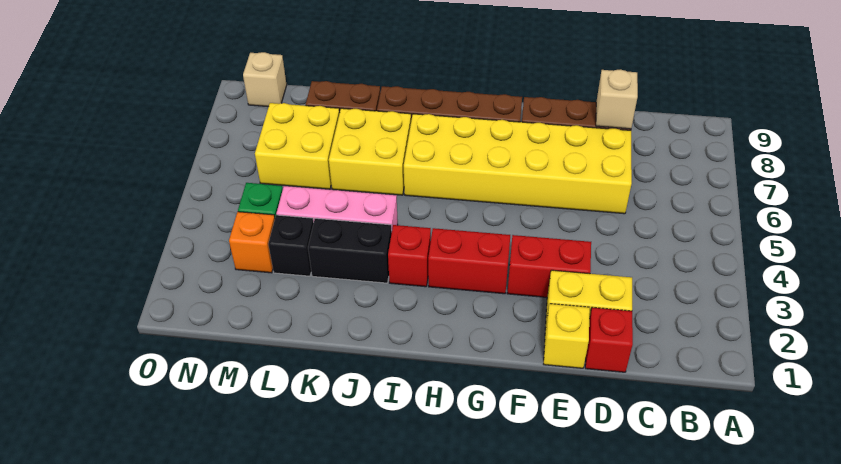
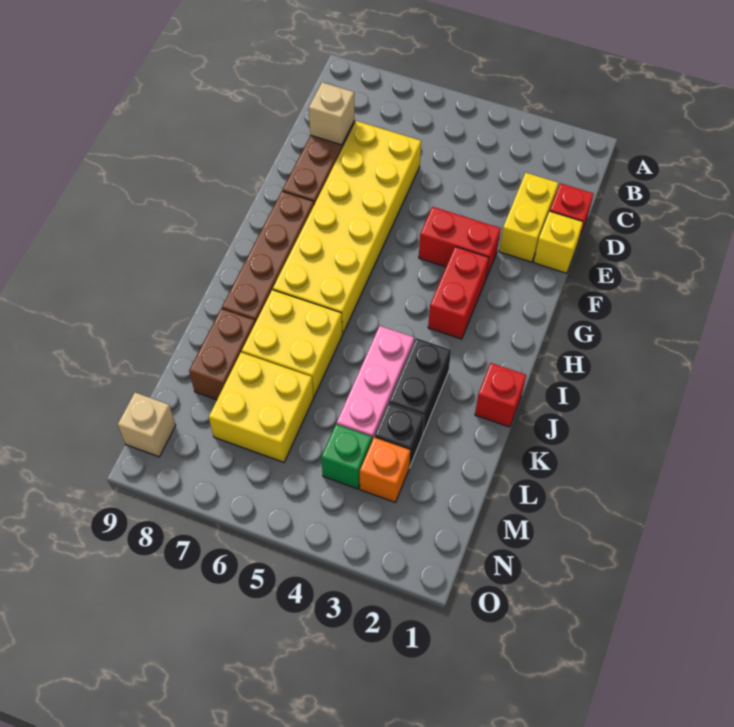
red brick E3:F3 level 1 -> red brick F3:F4 level 1
red brick I3 level 1 -> red brick J1 level 1

